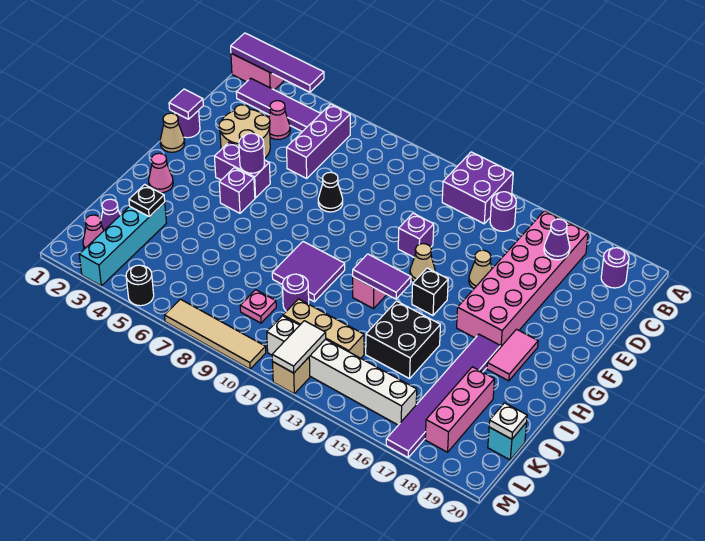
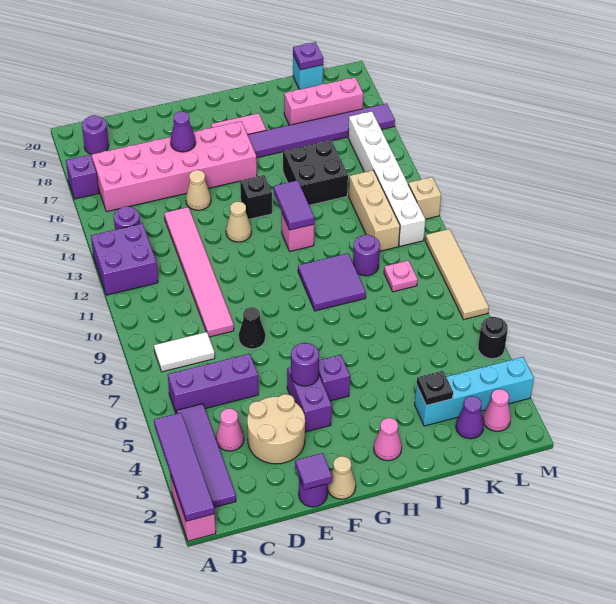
purple cone C17 level 2 -> purple cone E17 level 2
none -> pink tile D9:D14 level 1
purple brick E12 level 1 -> purple brick A17 level 1
white plate K20 level 2 -> purple plate K20 level 2
white tile L12:M12 level 2 -> white tile B8:C8 level 1

